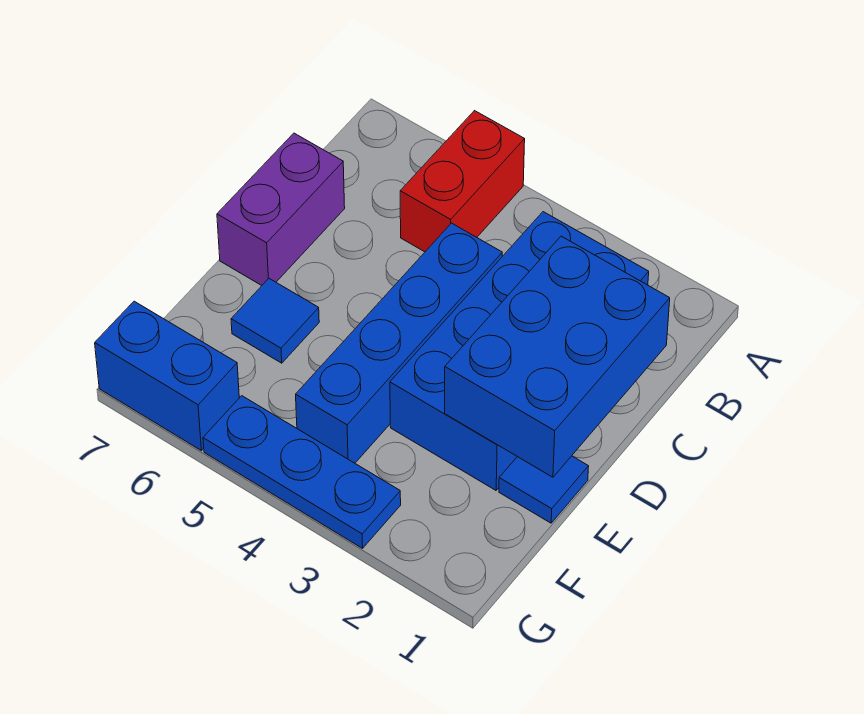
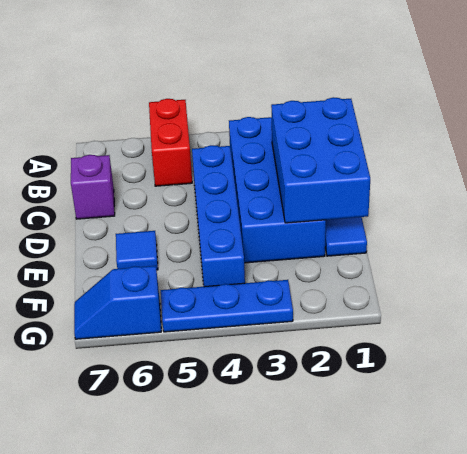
purple brick C7:D7 level 1 -> purple brick C7 level 1
blue brick G6:G7 level 1 -> blue slope G6:G7 level 1 top 6

